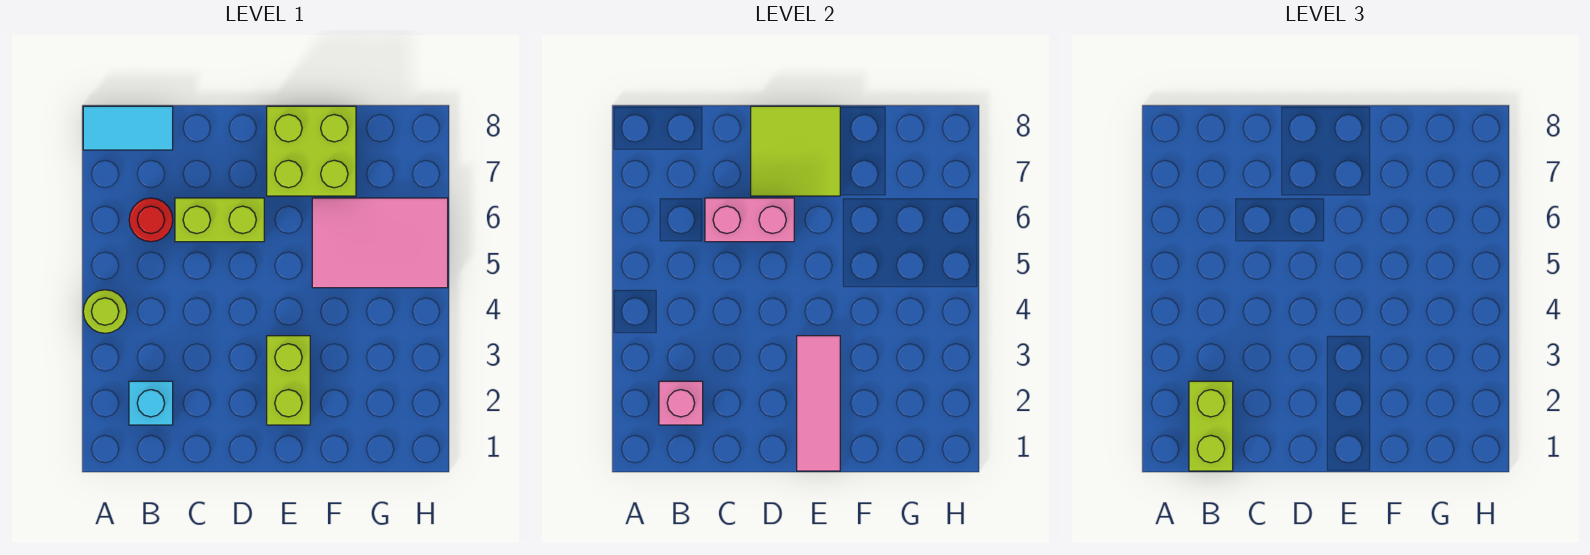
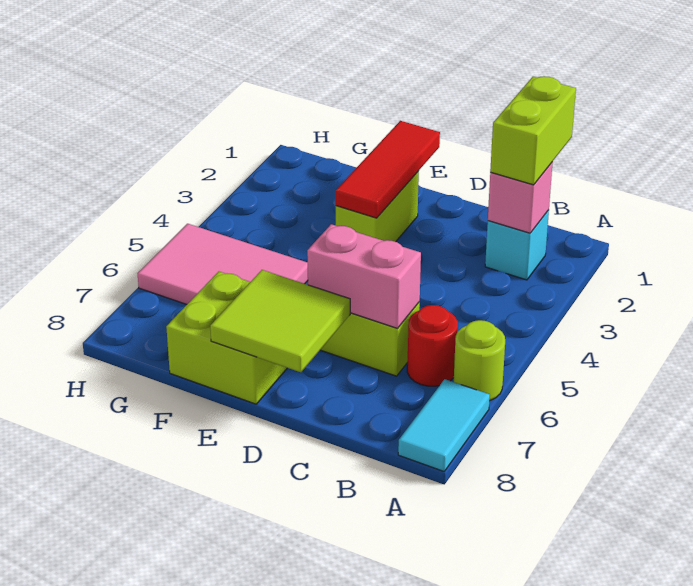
lime round brick A4 level 1 -> lime round brick A6 level 1
cyan tile A8:B8 level 1 -> cyan tile A7:A8 level 1
pink tile E1:E3 level 2 -> red tile E1:E3 level 2

